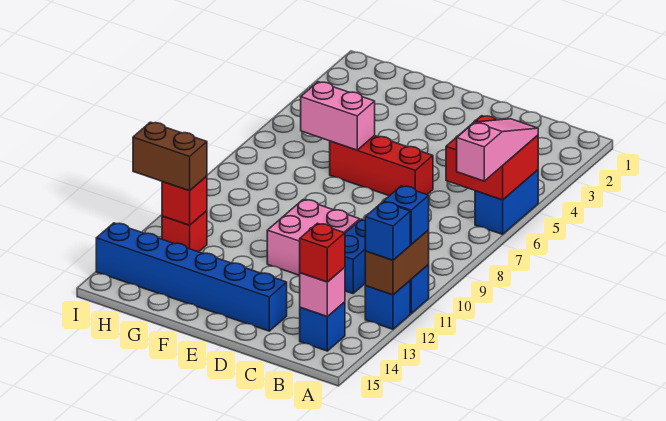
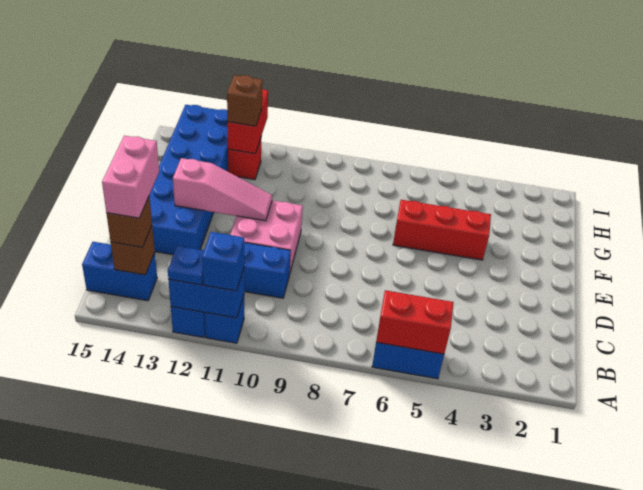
red brick A5:B6 level 2 -> red brick A5:A6 level 2
pink slope A5:A7 level 3 top 7 -> pink slope E11:E13 level 2 top 13
brown brick A11:A12 level 2 -> blue brick A11:A12 level 2
blue brick A12 level 3 -> blue plate A12 level 3
blue brick B14 level 1 -> blue brick B14:B15 level 1
pink brick B14 level 2 -> brown brick B14 level 2
red brick B14 level 3 -> brown brick B14 level 3
red brick D6:F6 level 1 -> red brick F4:F6 level 1
blue brick D14:I14 level 1 -> blue brick D13:I14 level 1
pink brick F6:G6 level 2 -> pink brick B14:C14 level 4
red brick H12 level 2 -> red brick H12:I12 level 2
brown brick H12:I12 level 3 -> brown brick H12 level 3

